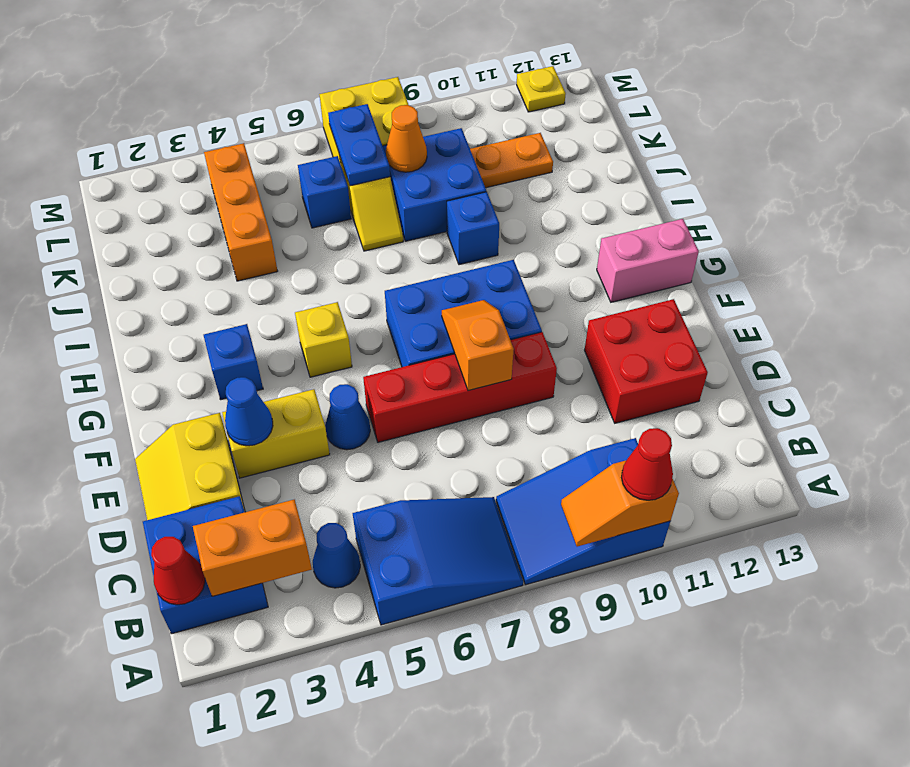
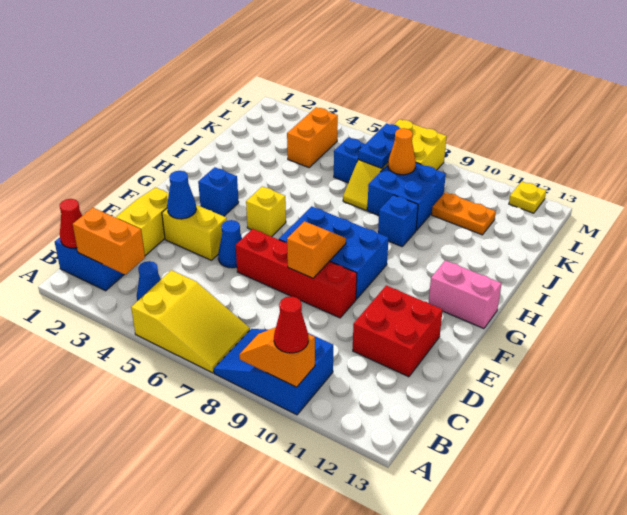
blue slope A5:B7 level 1 top 5 -> yellow slope A5:B7 level 1 top 5
orange brick J4:L4 level 1 -> orange brick K4:L4 level 1

